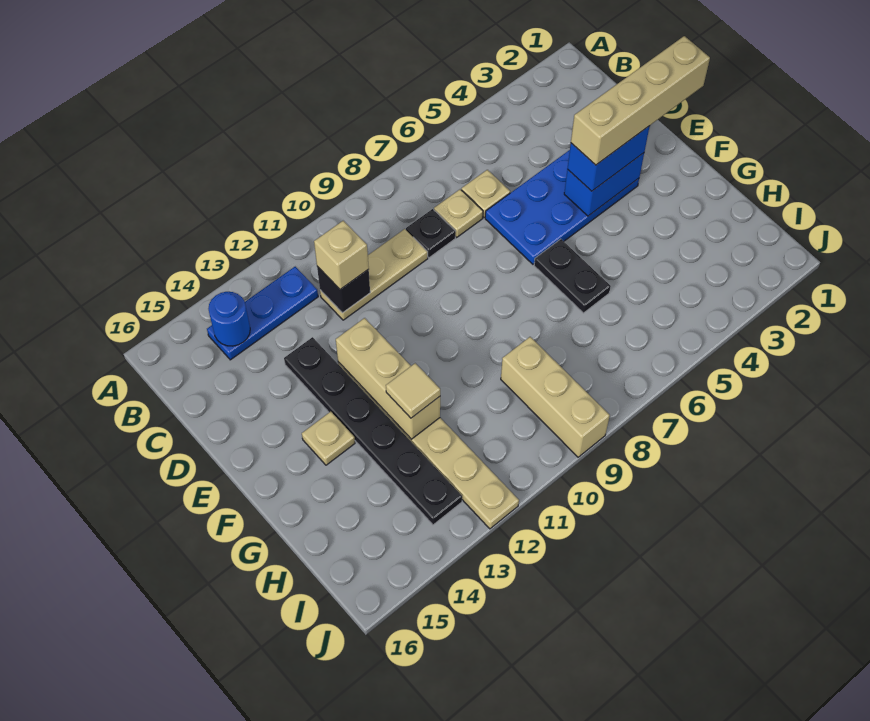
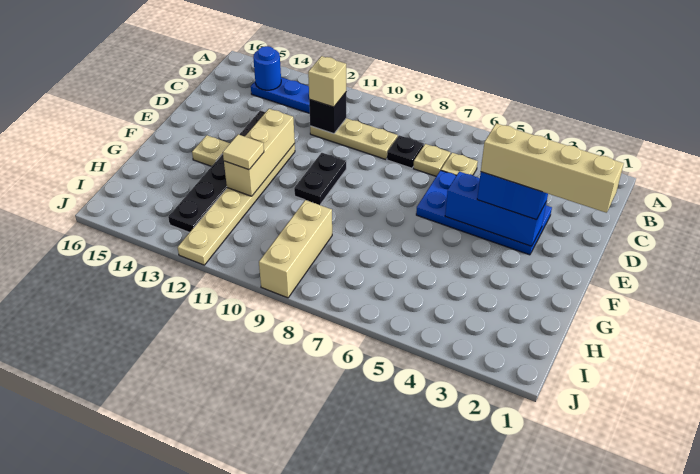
blue brick E3:E4 level 2 -> blue brick E3:E5 level 2
black plate F6:G6 level 1 -> black plate E10:F10 level 1

